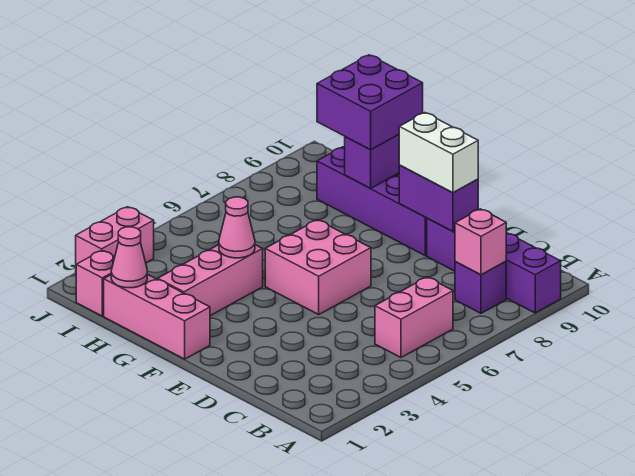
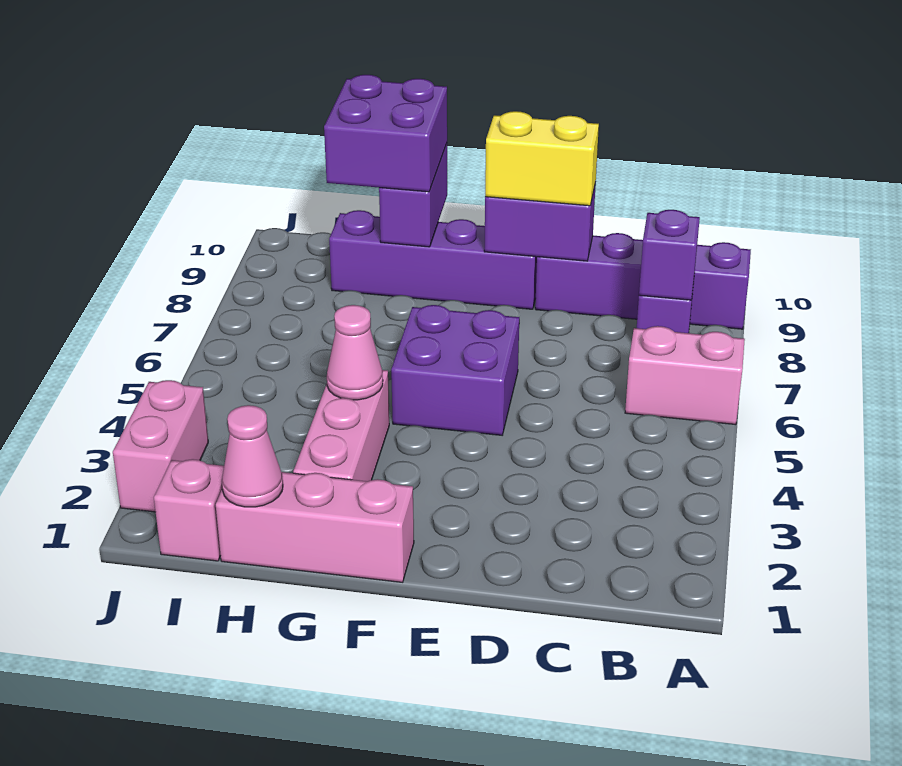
pink brick B5:B6 level 1 -> pink brick A6:B6 level 1
pink brick B8 level 2 -> purple brick B8 level 2
white brick D9:E9 level 3 -> yellow brick D9:E9 level 3
pink brick E5:F6 level 1 -> purple brick E5:F6 level 1

